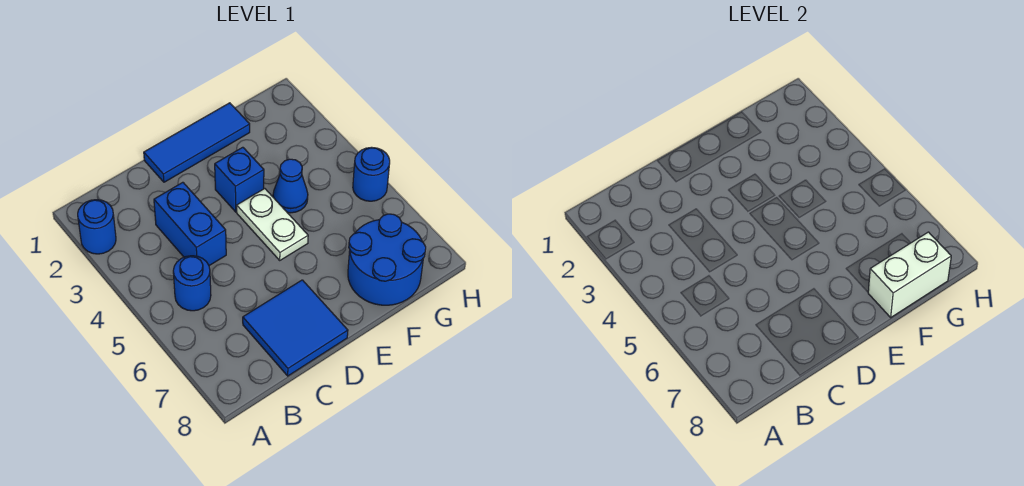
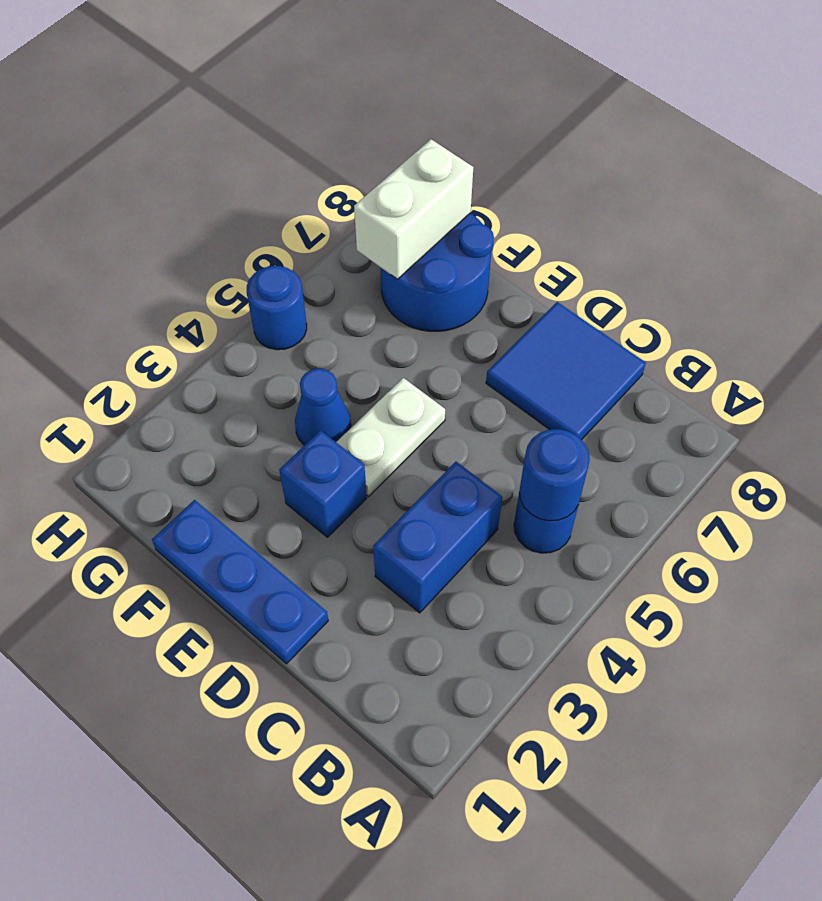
blue round brick A2 level 1 -> blue round brick B5 level 2
blue tile D1:F1 level 1 -> blue plate D1:F1 level 1
white brick F8:G8 level 2 -> white brick G7:G8 level 2

